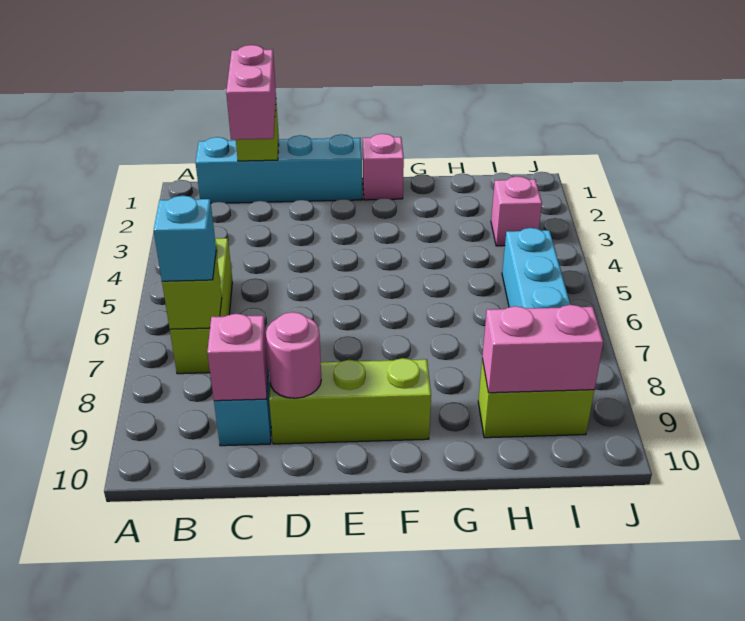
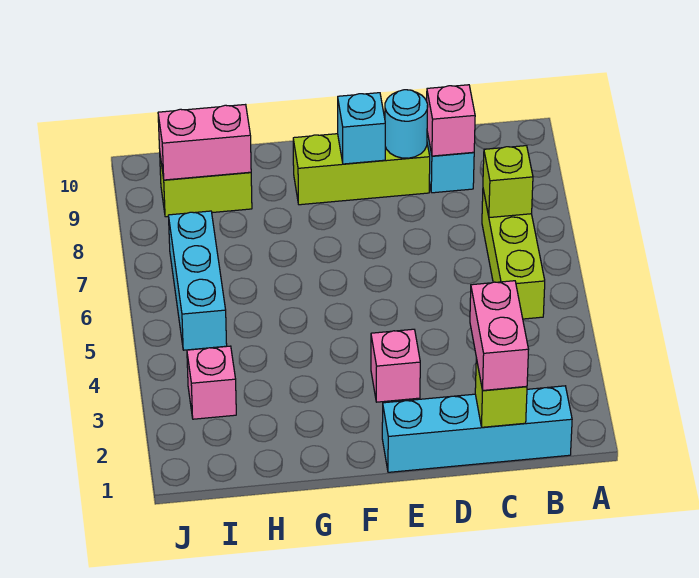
cyan brick B7 level 3 -> cyan brick E9 level 2
pink round brick D9 level 2 -> cyan round brick D9 level 2
pink brick F1 level 1 -> pink brick E3 level 1

